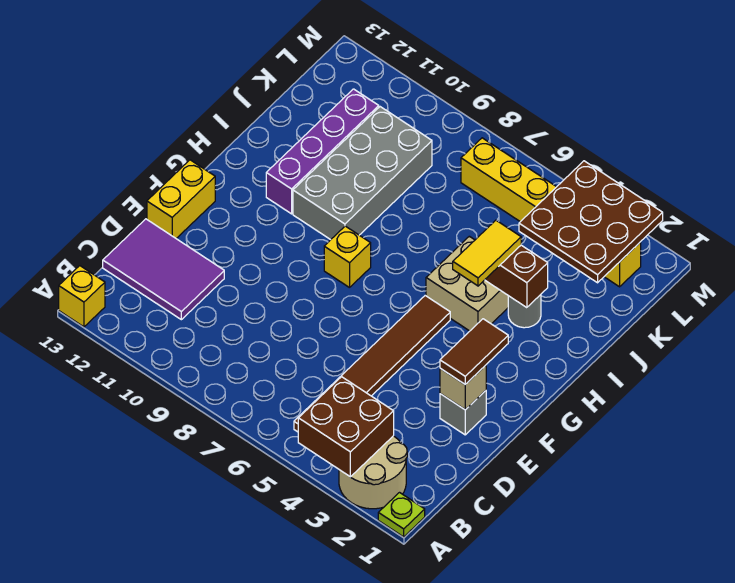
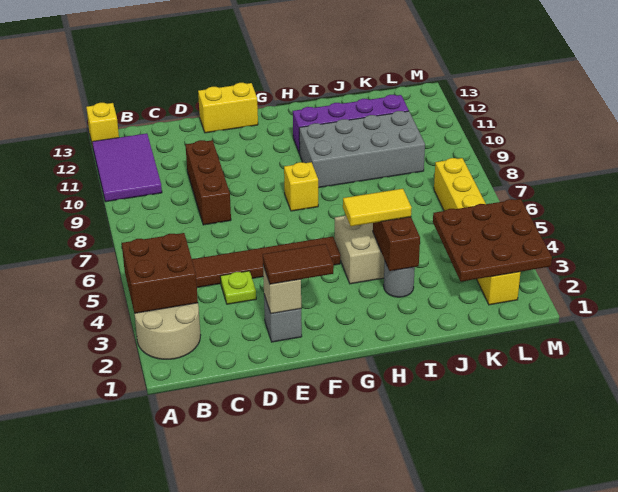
lime plate A1 level 1 -> lime plate D4 level 1
purple tile C11:D13 level 1 -> purple tile A10:B12 level 1
none -> brown brick D8:D10 level 1

